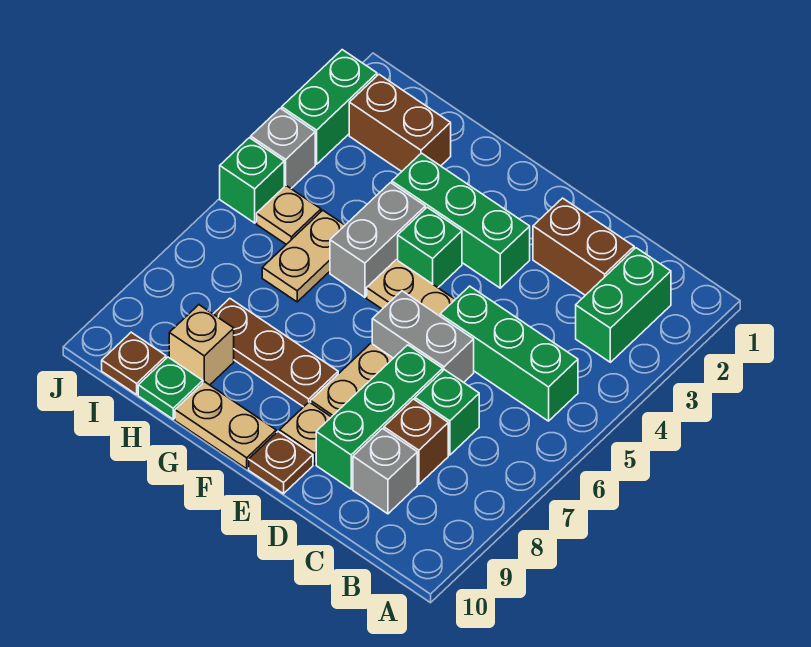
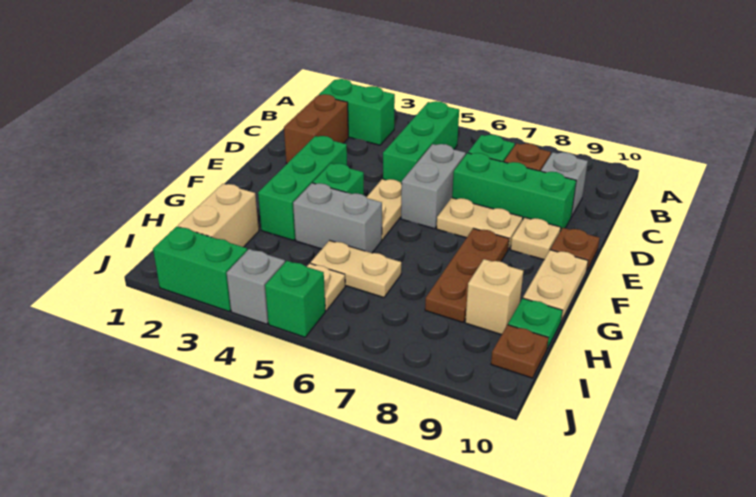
brown brick H2:I2 level 1 -> tan brick H2:I2 level 1

